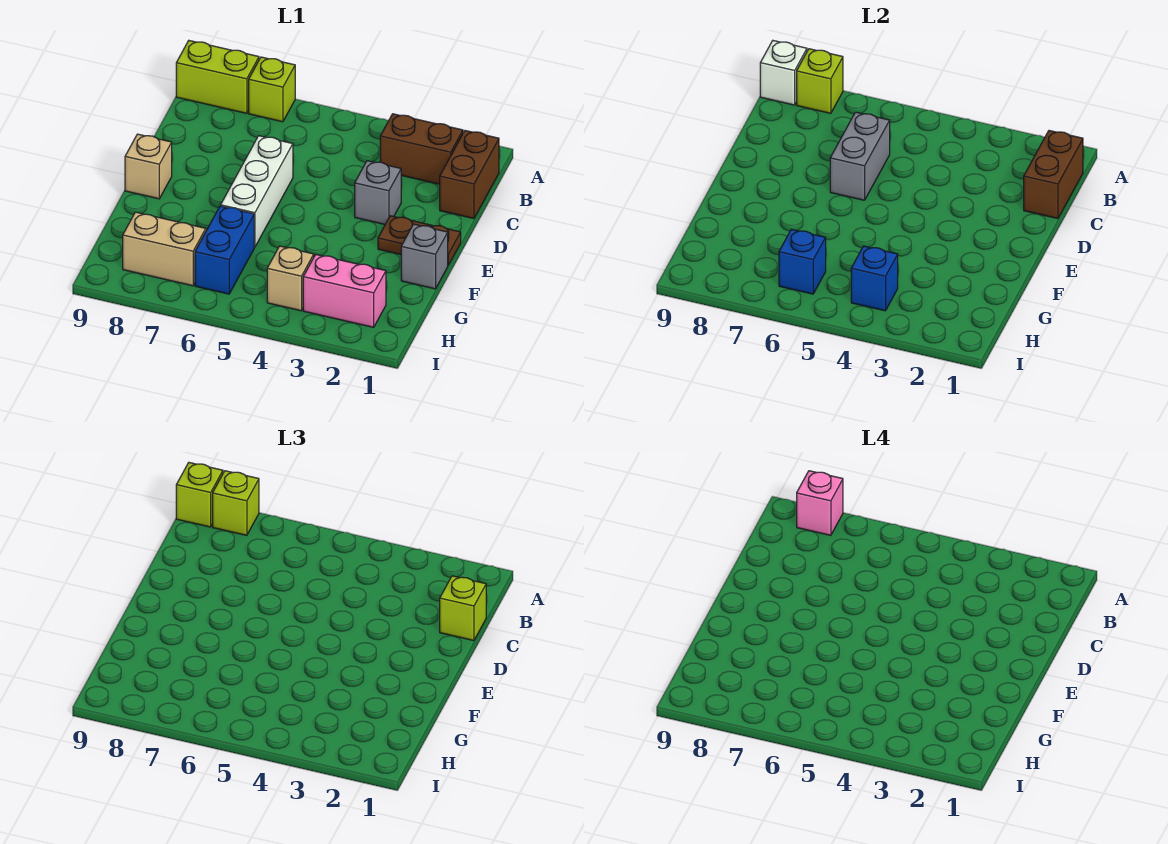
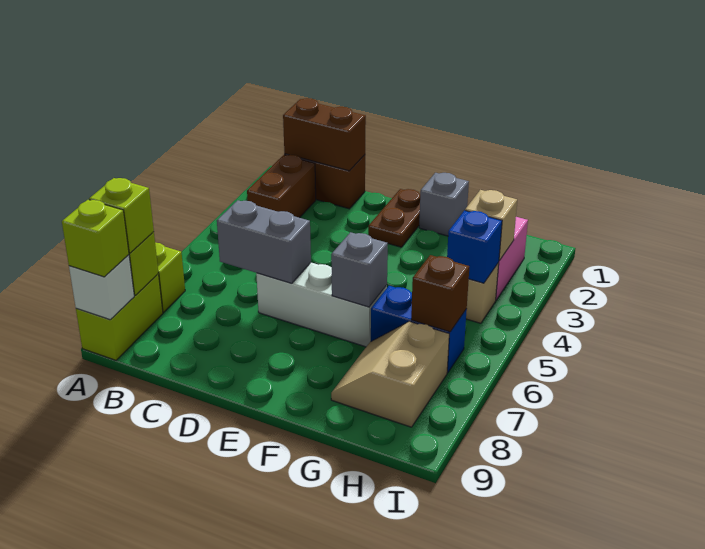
pink brick A8 level 4 -> none
lime brick C1 level 3 -> none
grey brick D3 level 1 -> grey brick F6 level 2
tan brick E9 level 1 -> tan brick H3 level 2
blue brick H6 level 2 -> brown brick H6 level 2

